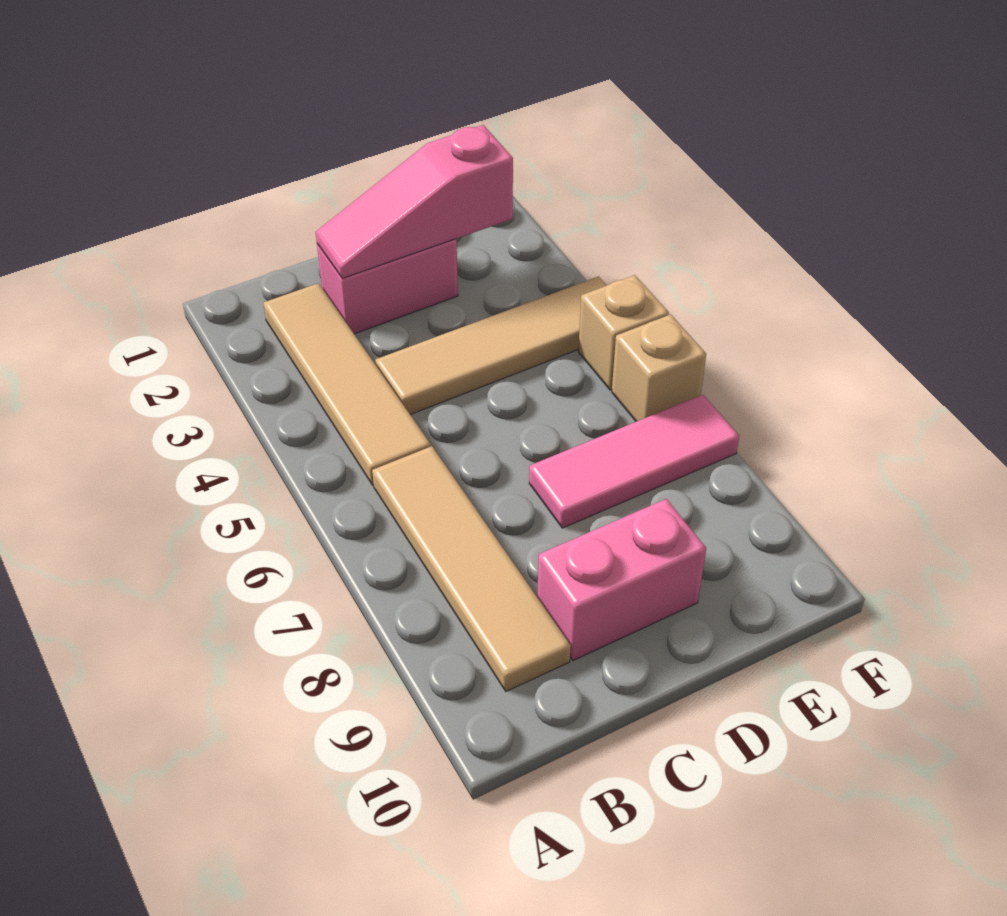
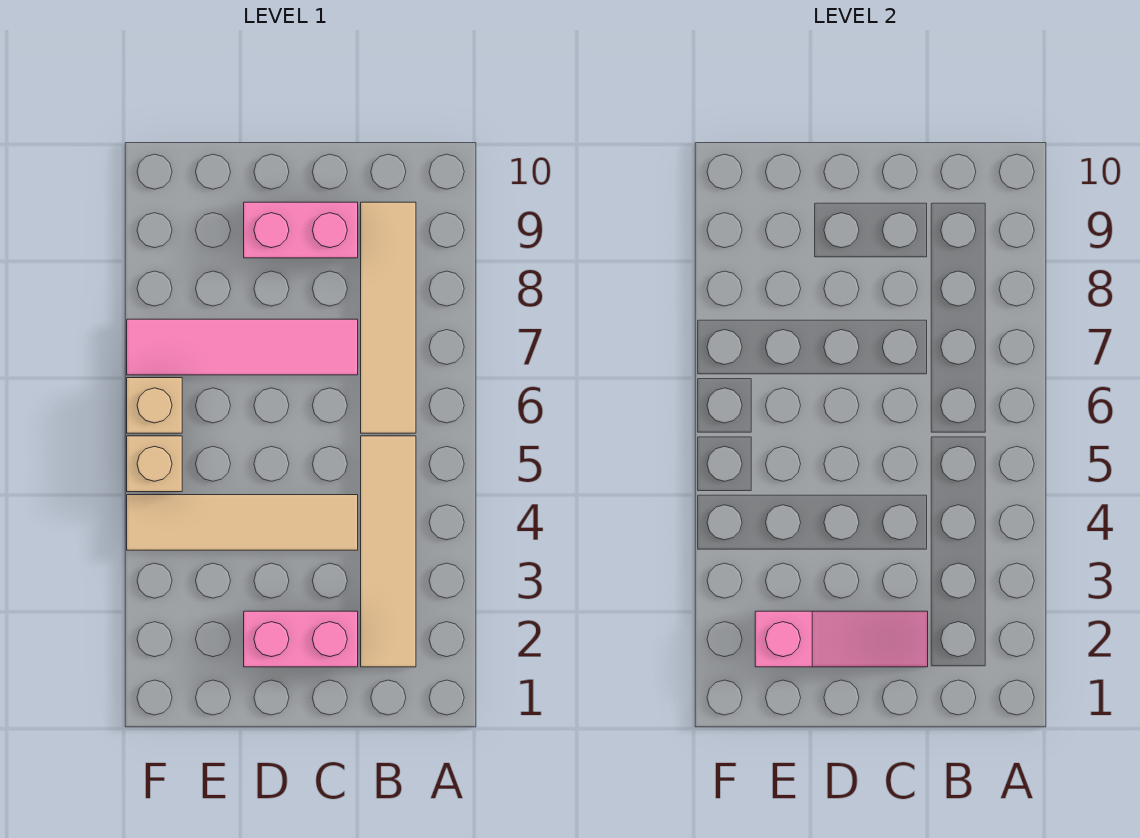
pink tile D7:F7 level 1 -> pink tile C7:F7 level 1

